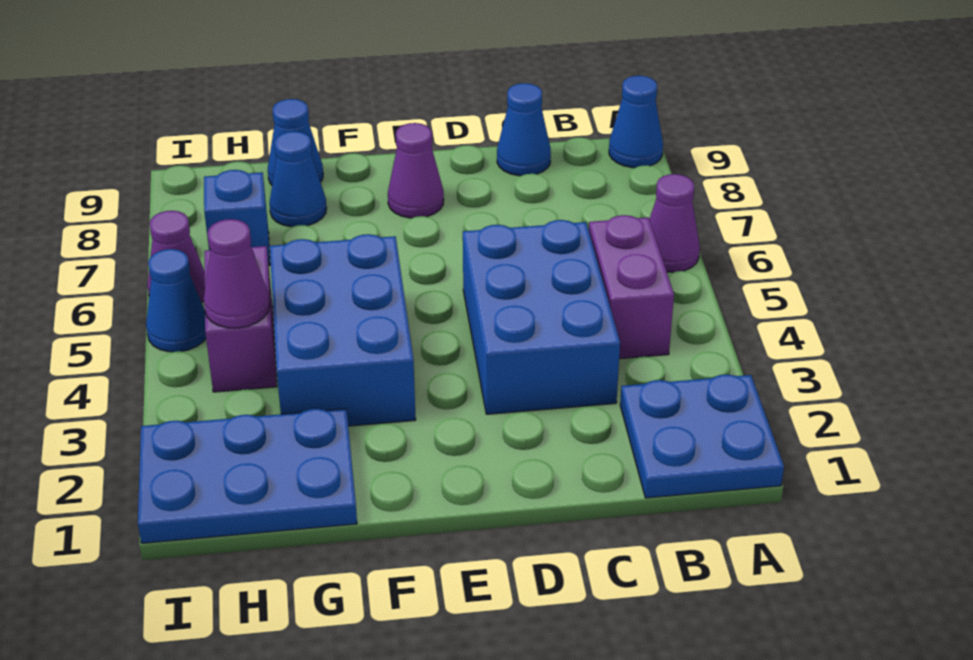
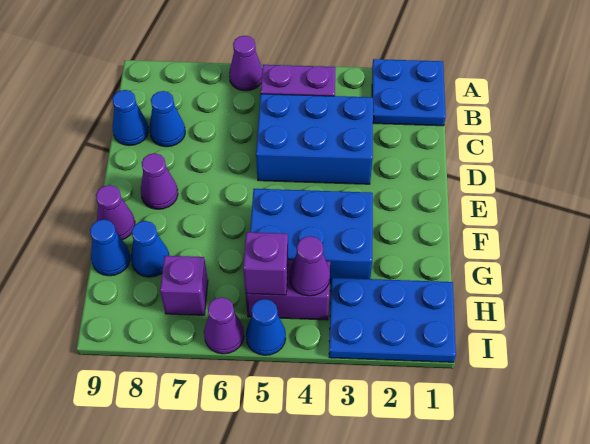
blue cone A9 level 1 -> blue cone C8 level 1
none -> purple cone F9 level 1
blue plate G1:I2 level 1 -> blue plate H1:I3 level 1
none -> purple brick H5 level 2
blue brick H7 level 1 -> purple brick H7 level 1

